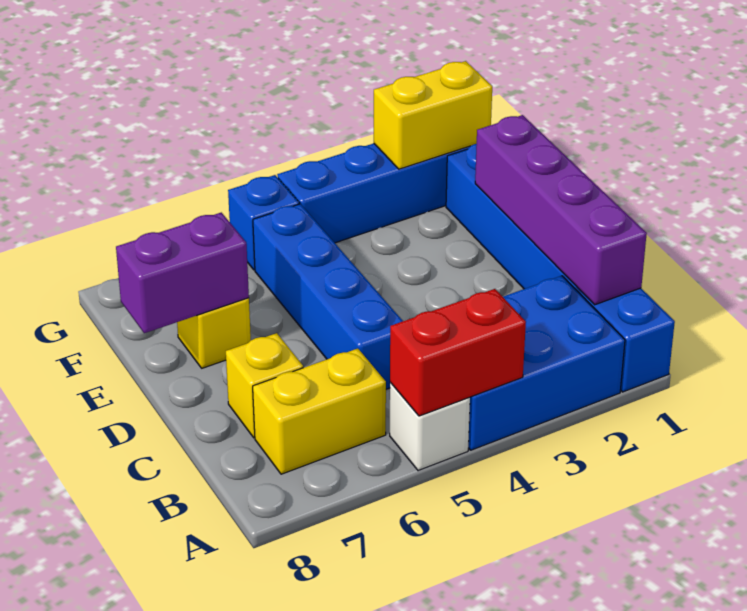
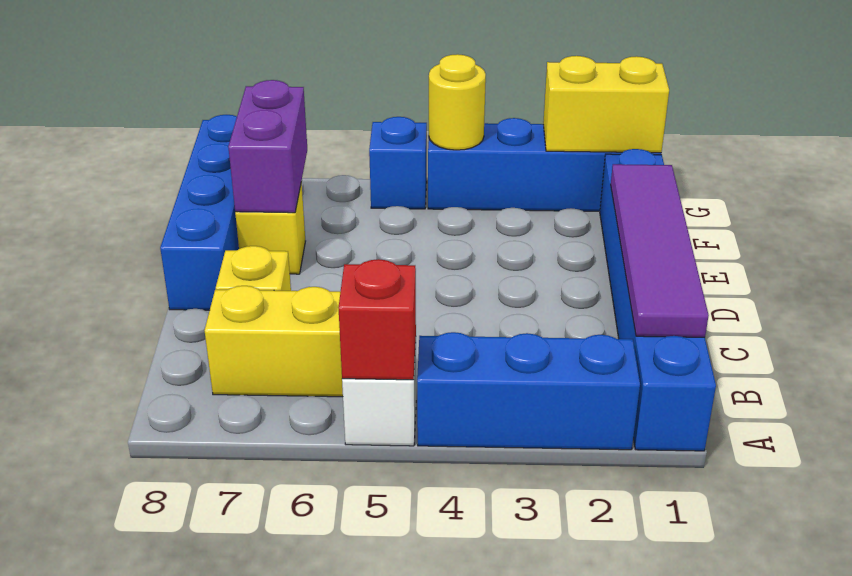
blue brick A2:B4 level 1 -> blue brick A2:A4 level 1
red brick A4:A5 level 2 -> red brick A5 level 2
purple brick B1:E1 level 2 -> purple tile B1:E1 level 2
blue brick C5:F5 level 1 -> blue brick D8:G8 level 1
purple brick E7:E8 level 2 -> purple brick E7:F7 level 2
none -> yellow round brick G4 level 2

